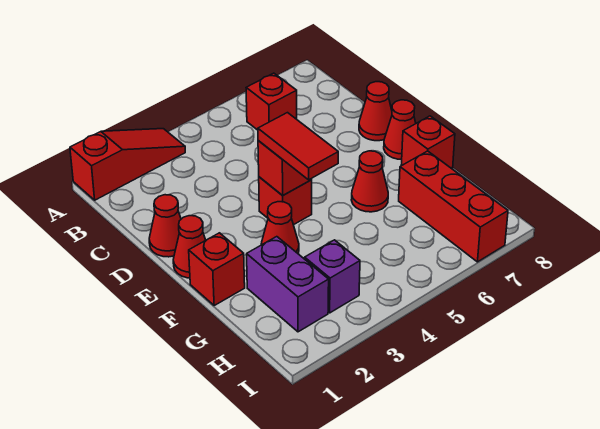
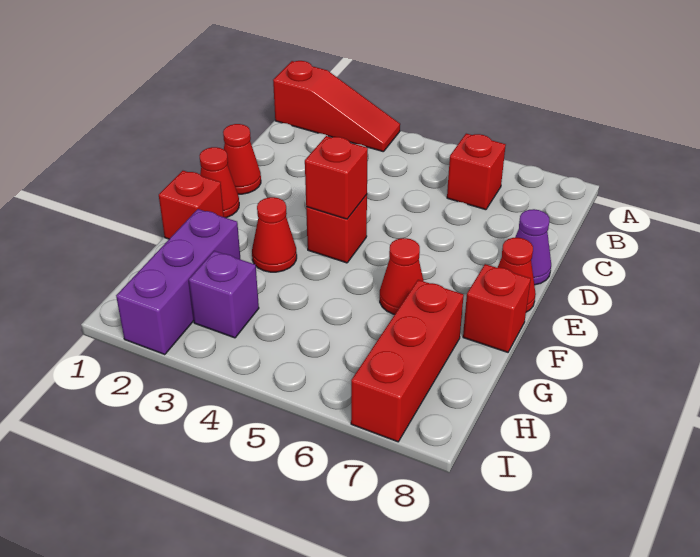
red cone D8 level 1 -> purple cone D8 level 1
red tile E4:F4 level 3 -> none
purple brick G2:H2 level 1 -> purple brick G2:I2 level 1

